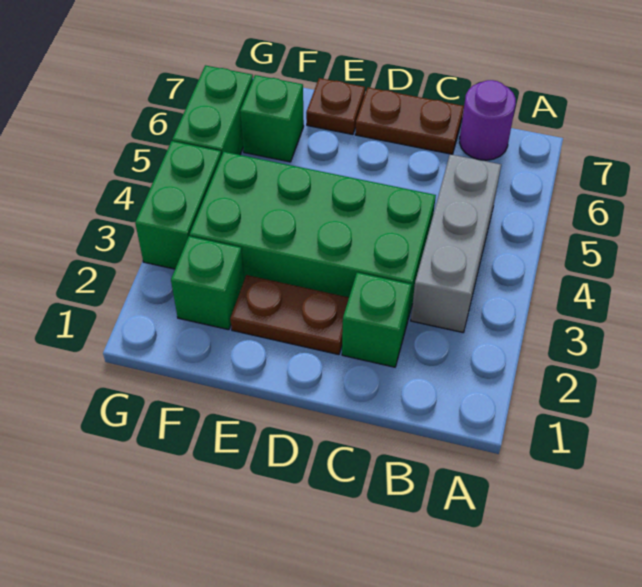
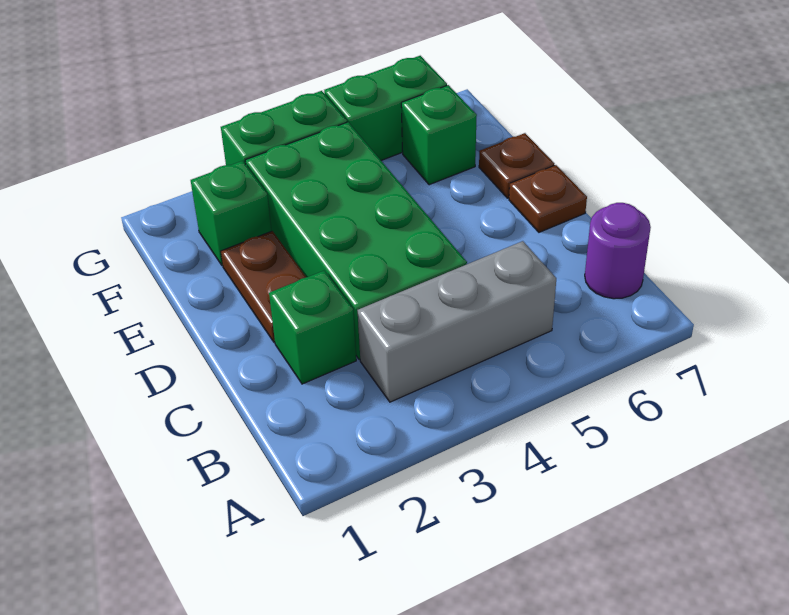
brown plate C7:D7 level 1 -> brown plate D7 level 1

